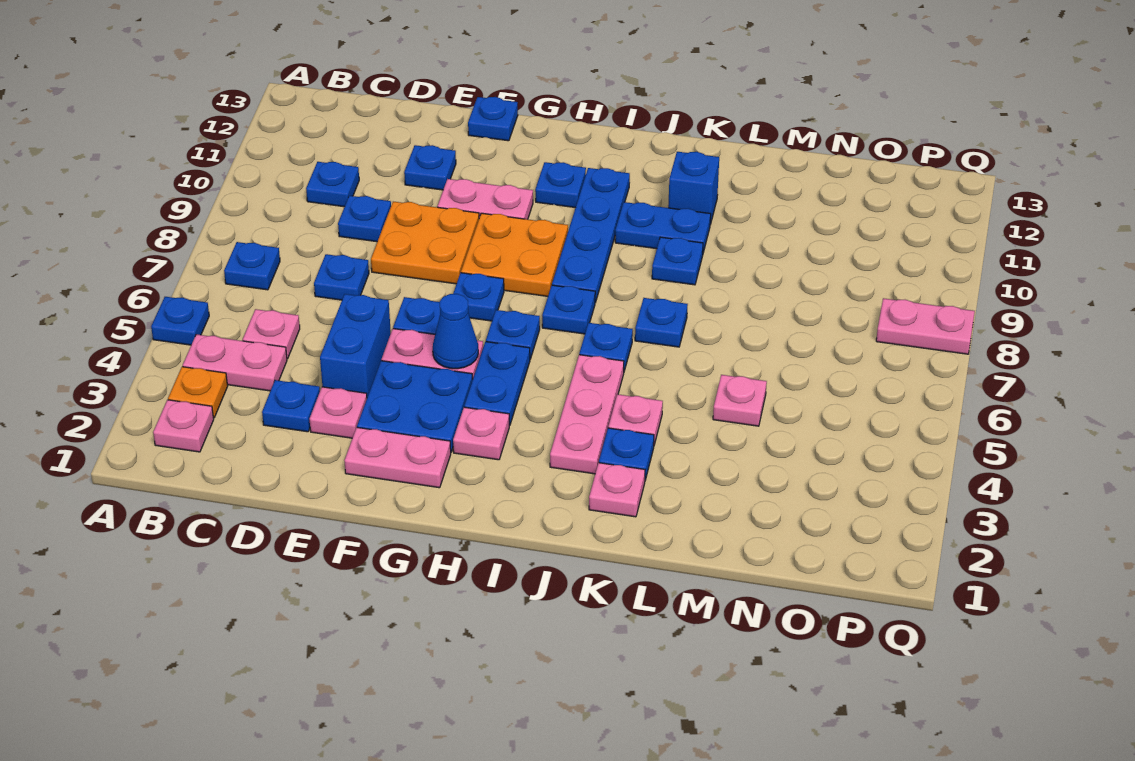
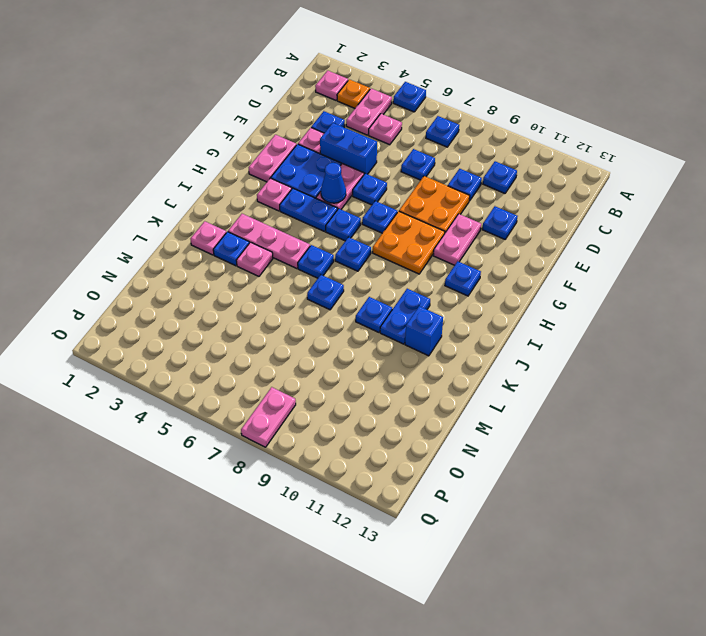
blue plate F13 level 1 -> none
blue plate I8:I11 level 1 -> none
pink plate M5 level 1 -> none

